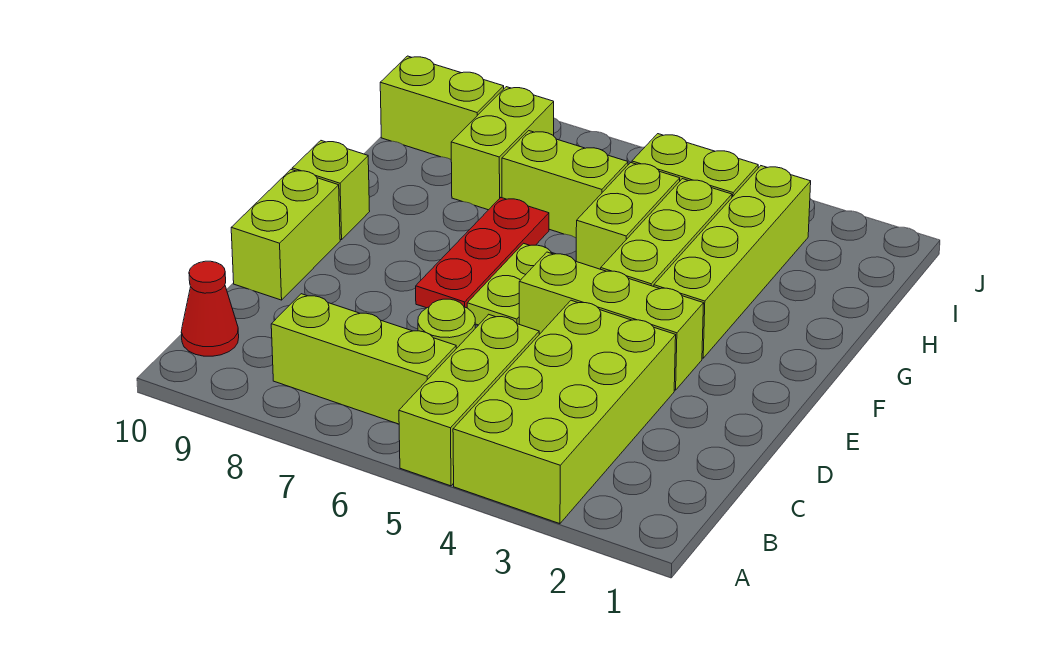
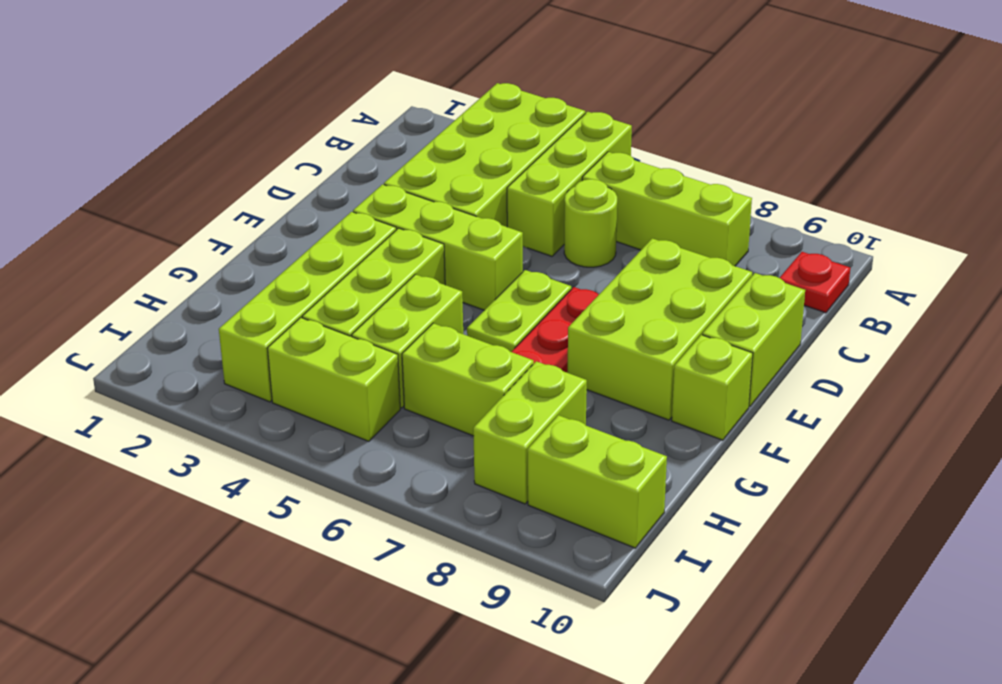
red cone B10 level 1 -> red plate B10 level 1
none -> lime brick D8:F9 level 1

